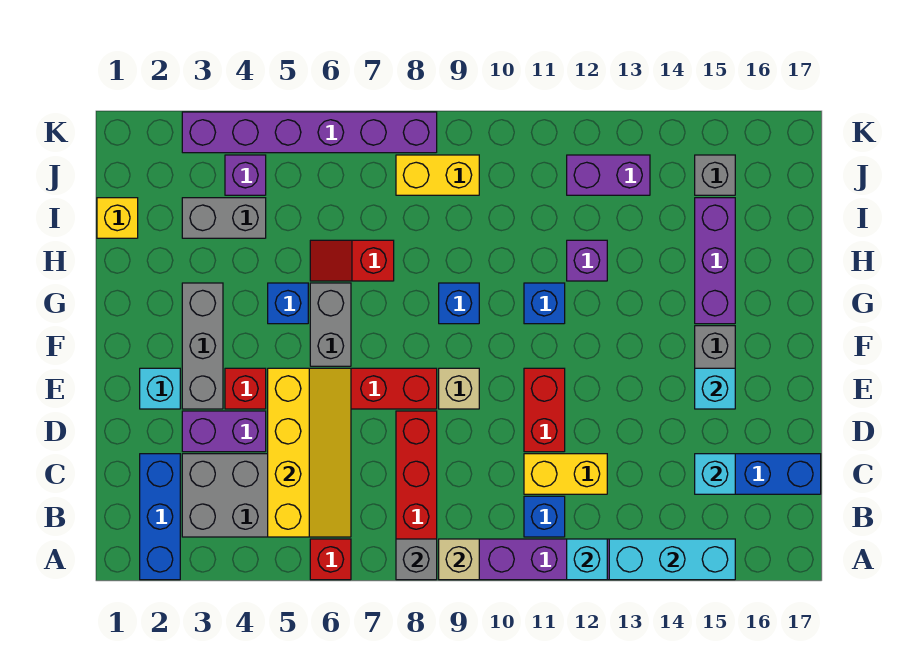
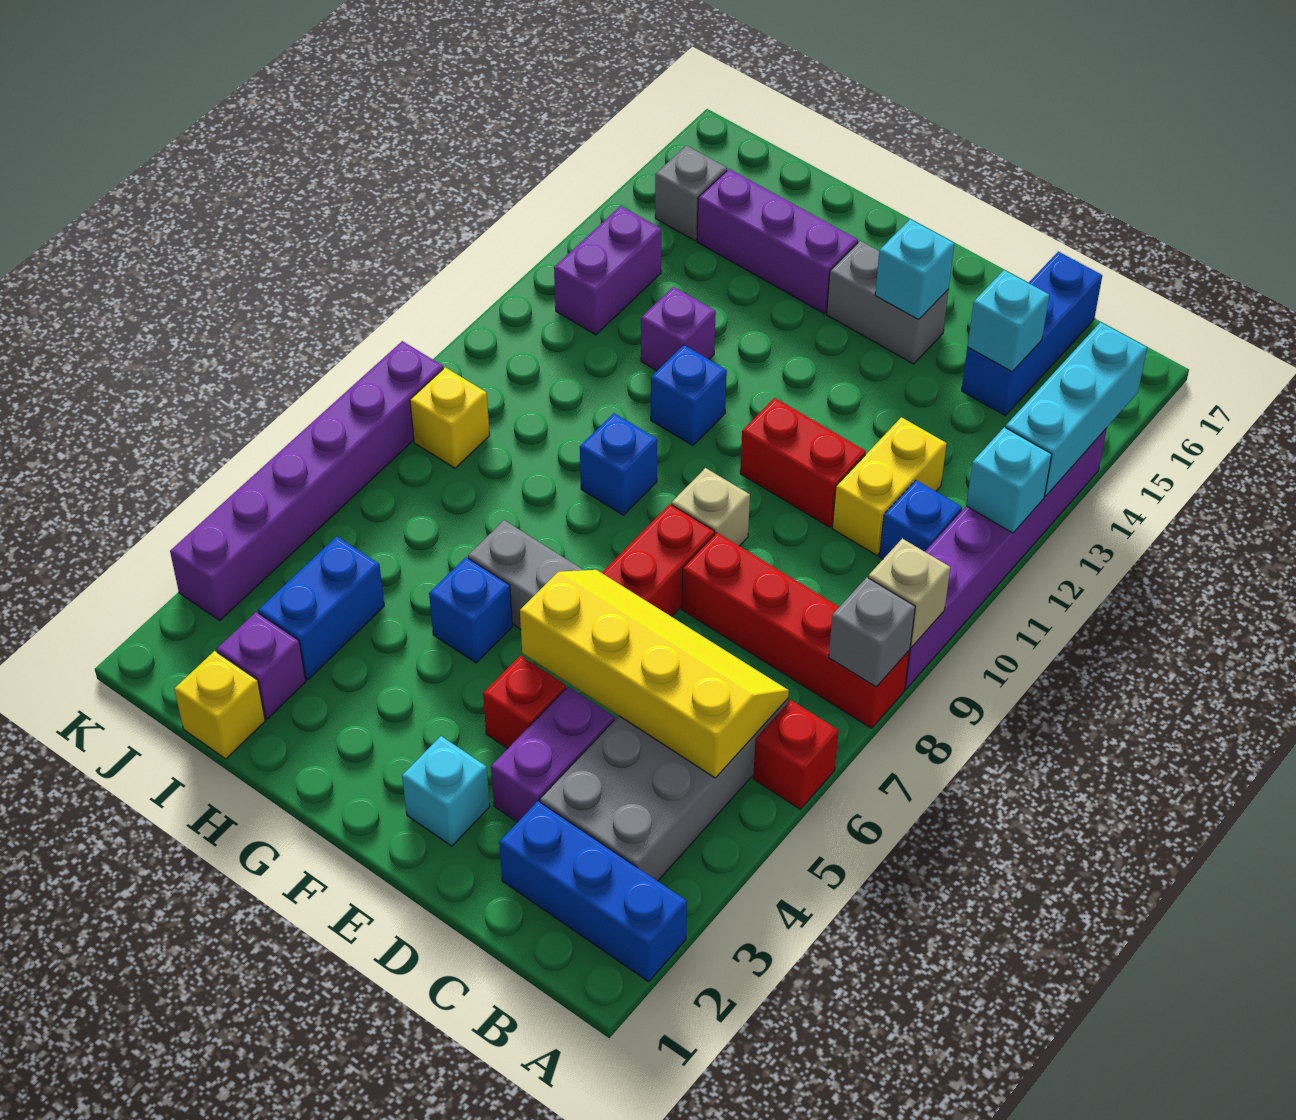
grey brick E3:G3 level 1 -> none
red slope H6:H7 level 1 top 7 -> none
grey brick I3:I4 level 1 -> blue brick I3:I4 level 1
purple brick J4 level 1 -> purple brick I2 level 1
yellow brick J8:J9 level 1 -> yellow brick J8 level 1

